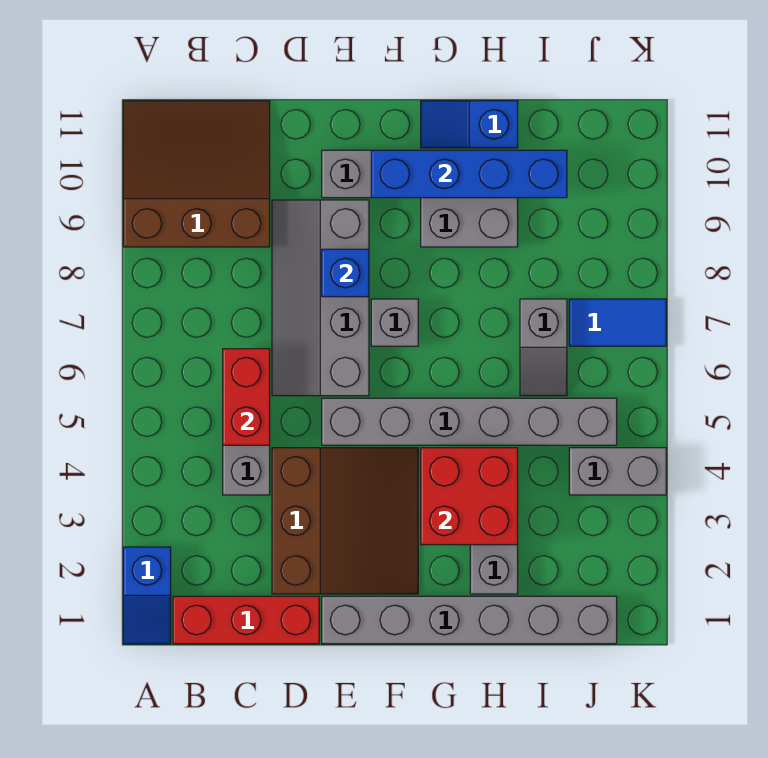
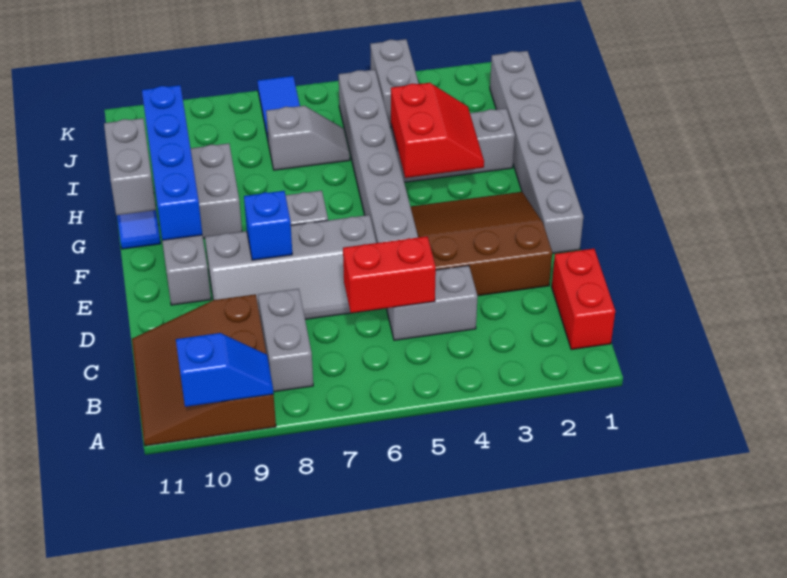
blue slope A1:A2 level 1 top 2 -> blue slope A9:A10 level 2 top 10
red brick B1:D1 level 1 -> red brick B1:C1 level 1
none -> grey brick B8:C8 level 1
red brick G3:H4 level 2 -> red slope G3:H4 level 2 top 4
none -> grey brick G11:H11 level 2

